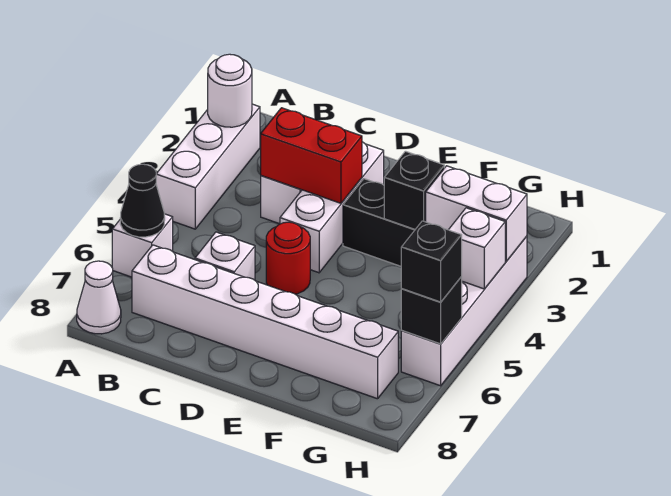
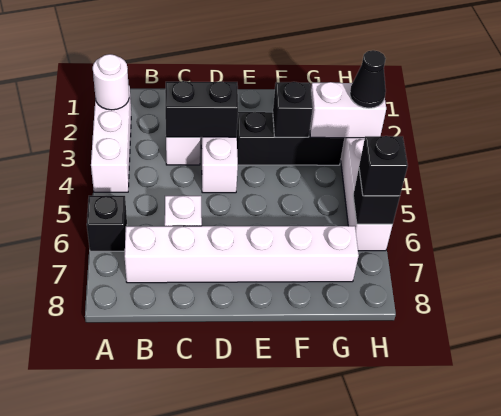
white brick A6 level 1 -> black brick A6 level 1
black cone A6 level 2 -> black cone H3 level 3
white cone A8 level 1 -> none
red brick C3:D3 level 2 -> black brick C3:D3 level 2
red round brick D5 level 1 -> none
white brick H4 level 2 -> none

